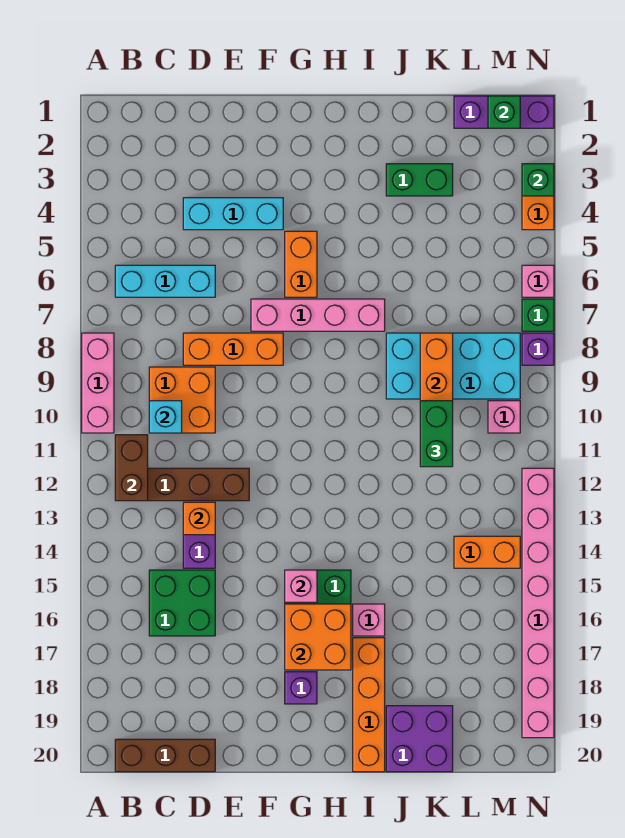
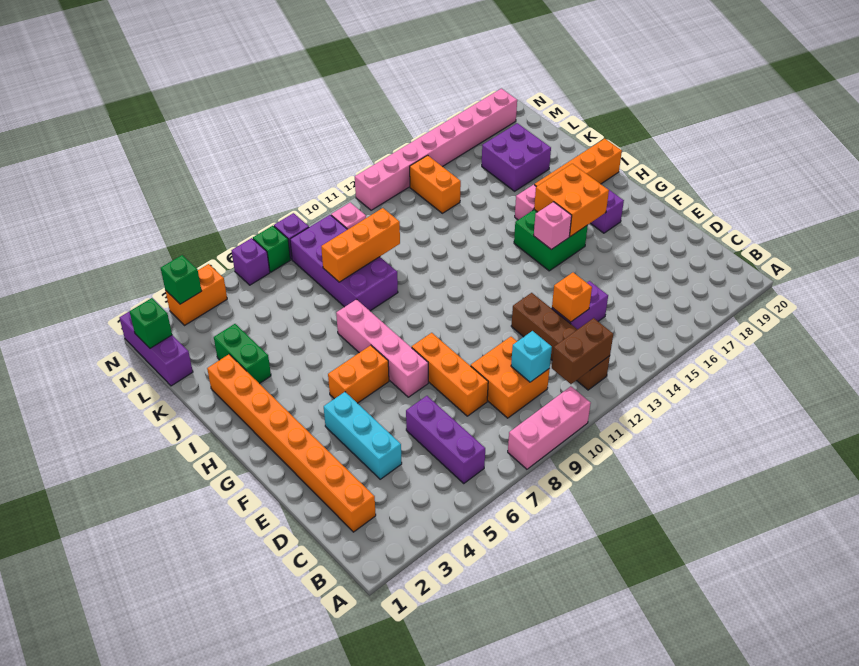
cyan brick B6:D6 level 1 -> purple brick B6:D6 level 1
brown brick B20:D20 level 1 -> none
none -> orange brick C2:J2 level 1
green brick C15:D16 level 1 -> none
cyan brick J8:M9 level 1 -> purple brick J8:M9 level 1
purple brick J19:K20 level 1 -> purple brick K17:L18 level 1
green brick K10:K11 level 3 -> none
pink brick N6 level 1 -> purple brick N6 level 1

